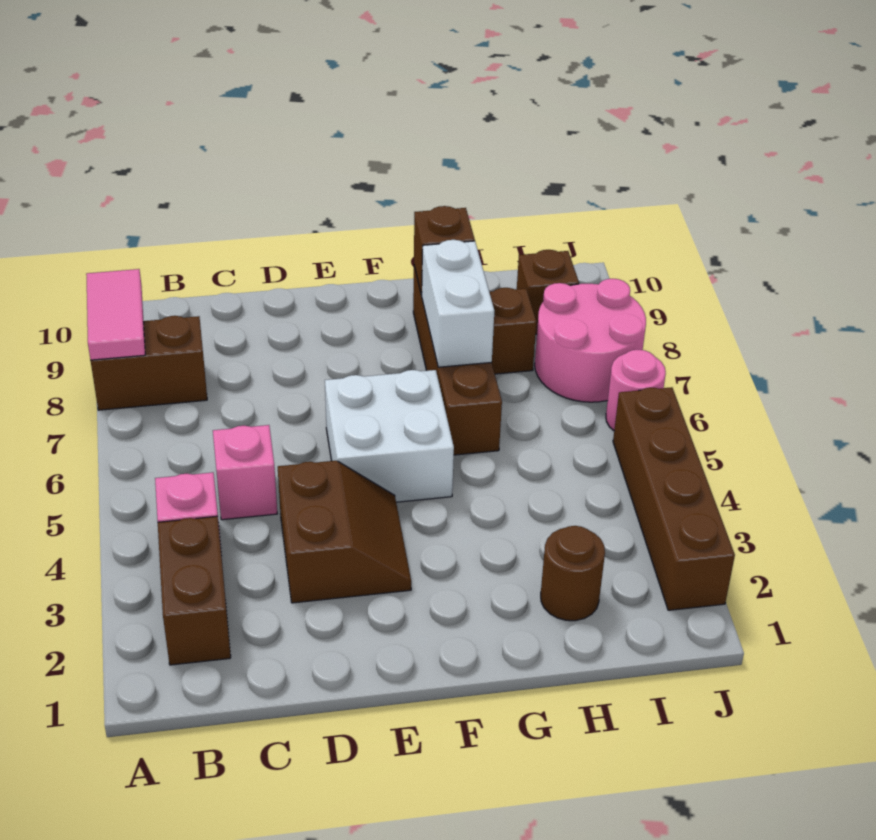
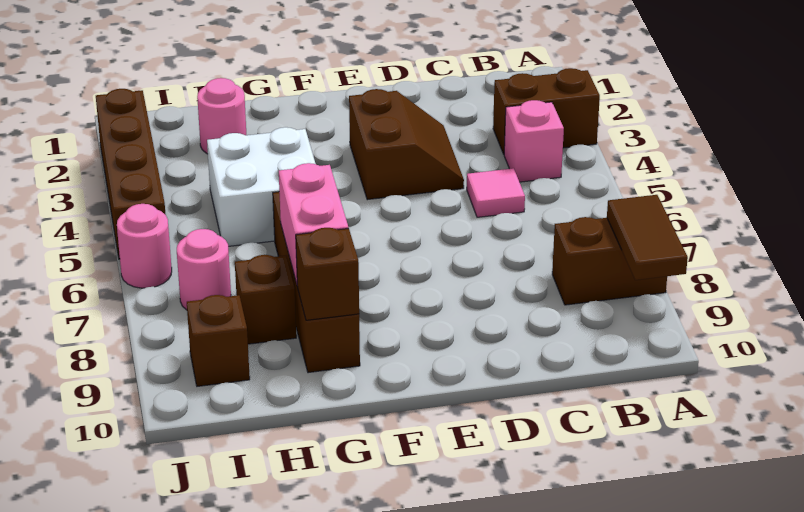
pink tile A8:A9 level 2 -> brown tile A8:A9 level 2
brown brick B2:B3 level 1 -> brown brick A3:B3 level 1
pink brick C5 level 1 -> pink tile C5 level 1
brown slope D3:E4 level 1 top D -> brown slope D3:E4 level 1 top E
white brick E5:F6 level 1 -> white brick G4:H5 level 1
white brick G7:G8 level 2 -> pink brick G7:G8 level 2
brown round brick H2 level 1 -> pink round brick H2 level 1
pink round brick I7:J8 level 1 -> pink round brick I7 level 1

